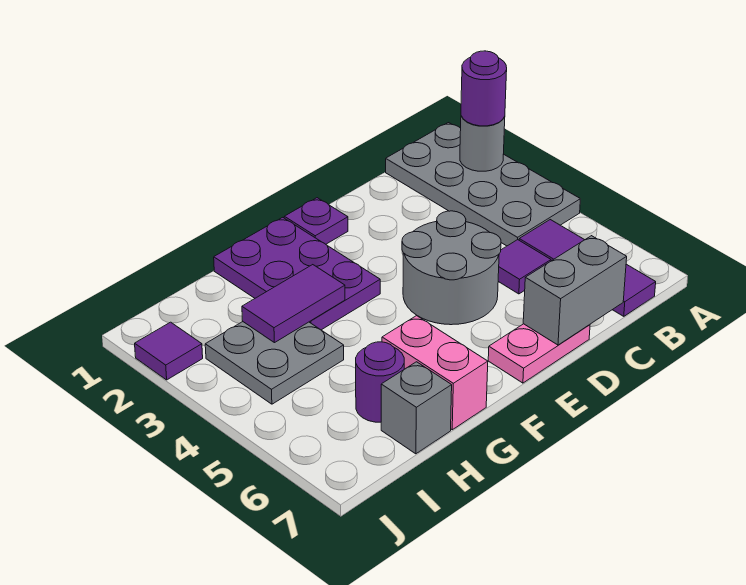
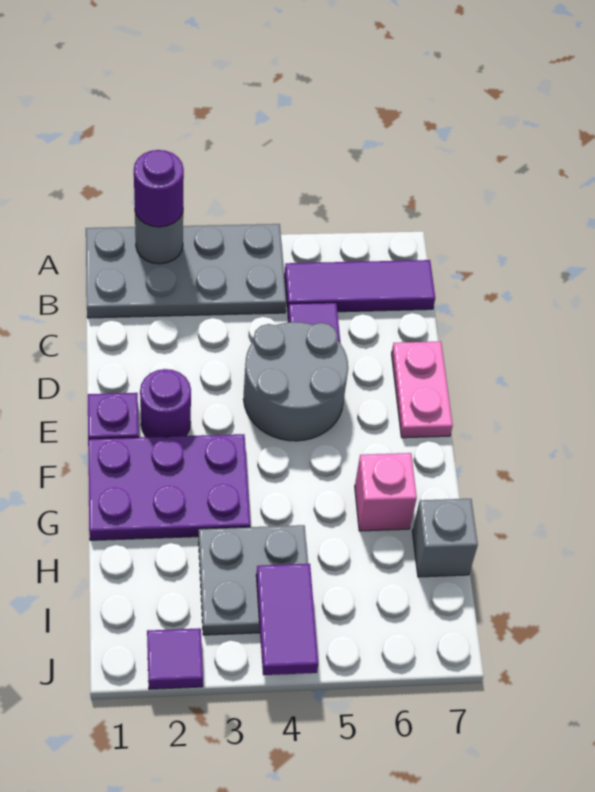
grey brick C7:D7 level 2 -> none
purple tile G3:H3 level 2 -> purple tile I4:J4 level 2
pink brick G6:G7 level 1 -> pink brick G6 level 1
purple round brick H6 level 1 -> purple round brick E2 level 1

